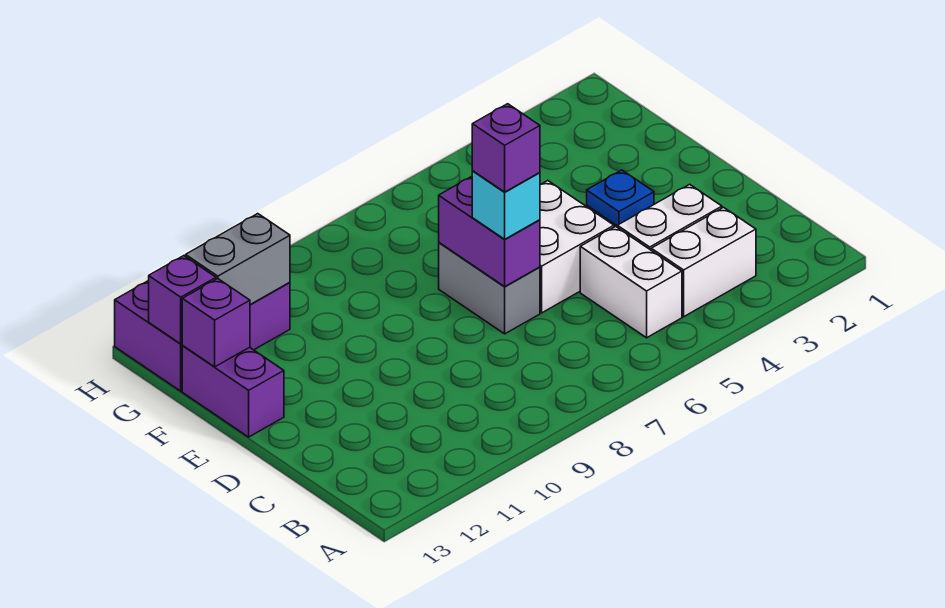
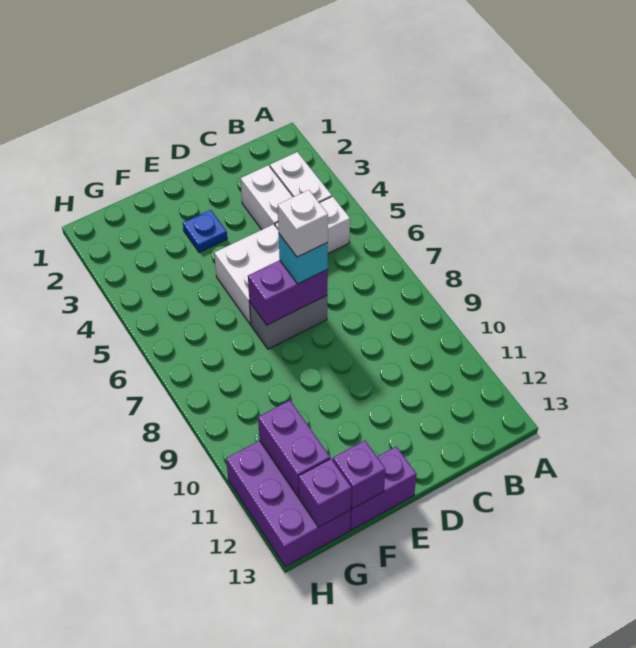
purple brick D7 level 4 -> white brick D7 level 4
grey brick G11:G12 level 2 -> purple brick G11:G12 level 2

